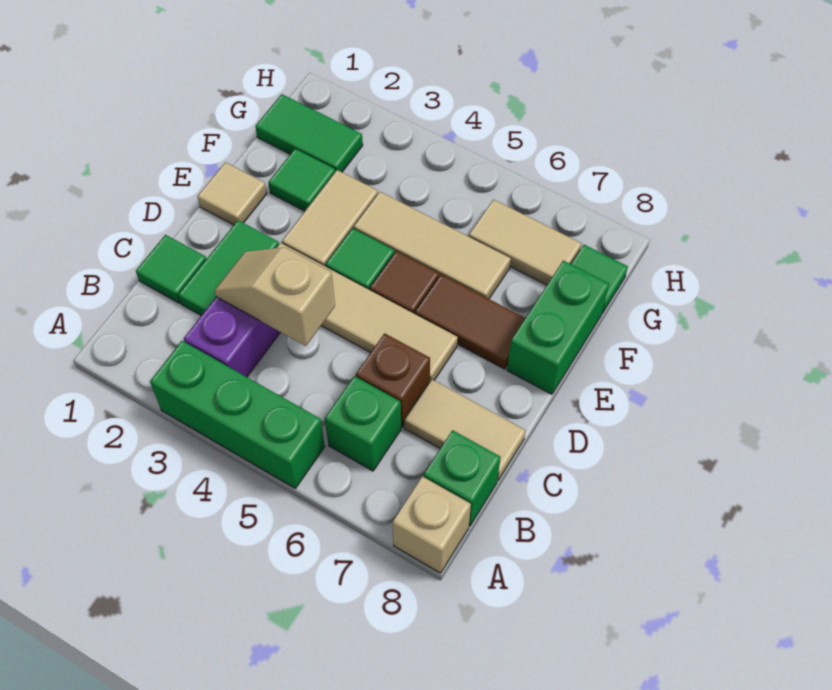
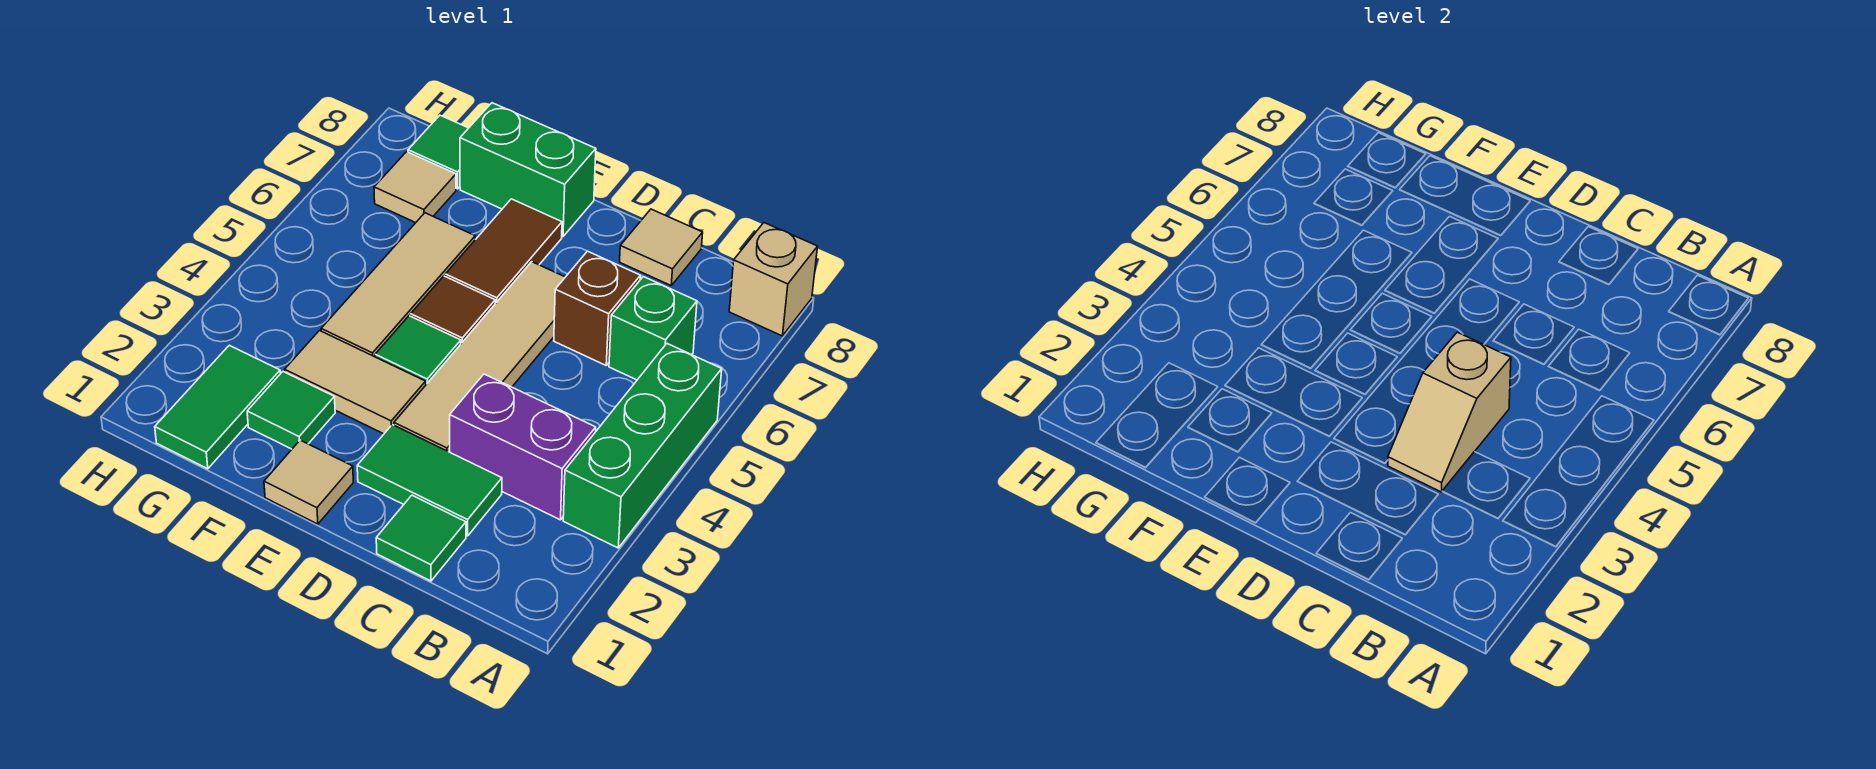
green brick B8 level 1 -> none
tan tile C7:C8 level 1 -> tan tile C8 level 1
tan tile G6:G7 level 1 -> tan tile G7 level 1

